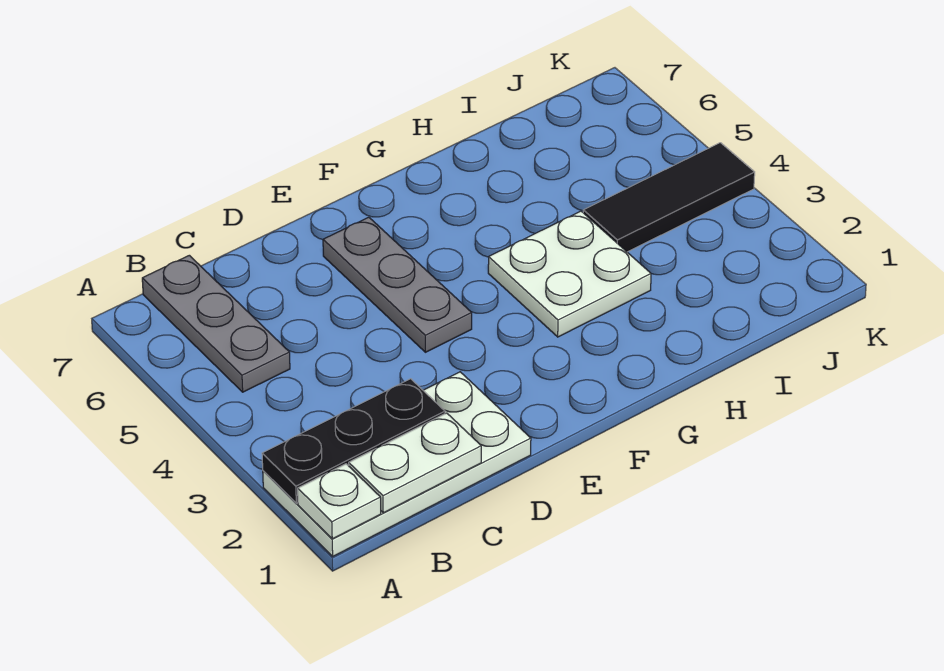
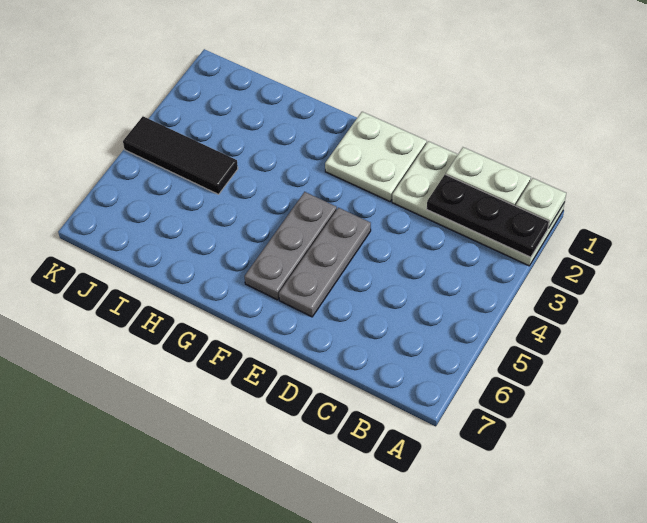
grey plate B5:B7 level 1 -> grey plate F4:F6 level 1
white plate G3:H4 level 1 -> white plate E1:F2 level 1

